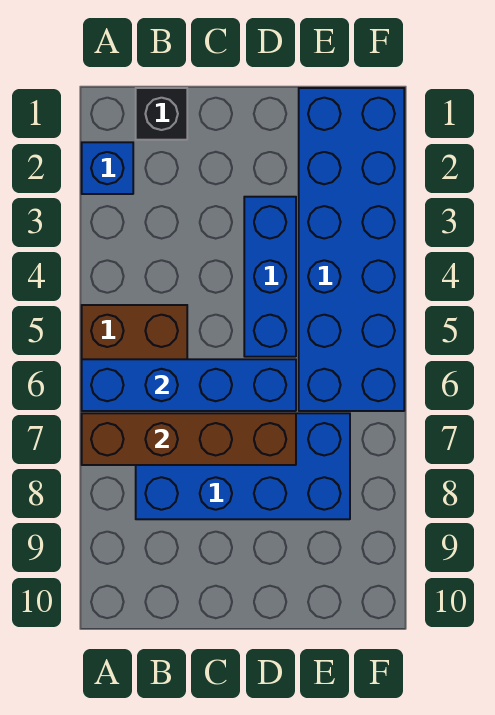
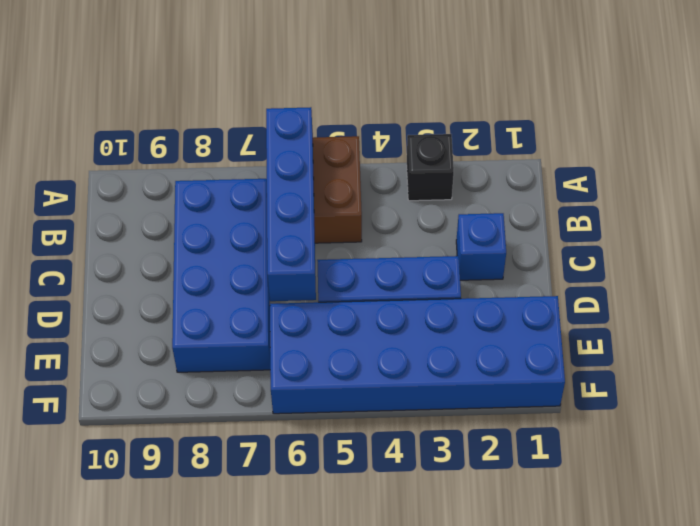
blue brick A2 level 1 -> blue brick C2 level 1
brown brick A7:D7 level 2 -> none
black brick B1 level 1 -> black brick A3 level 1

